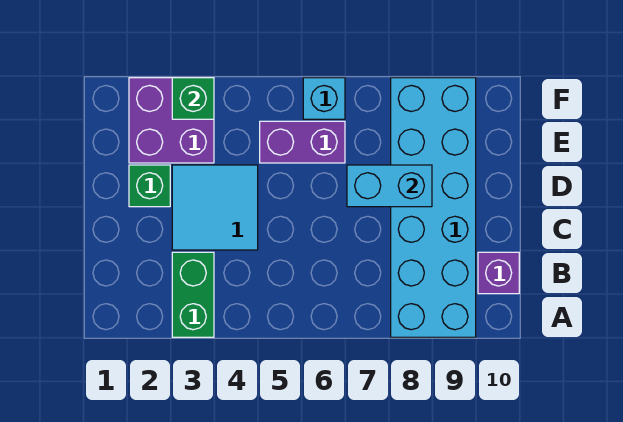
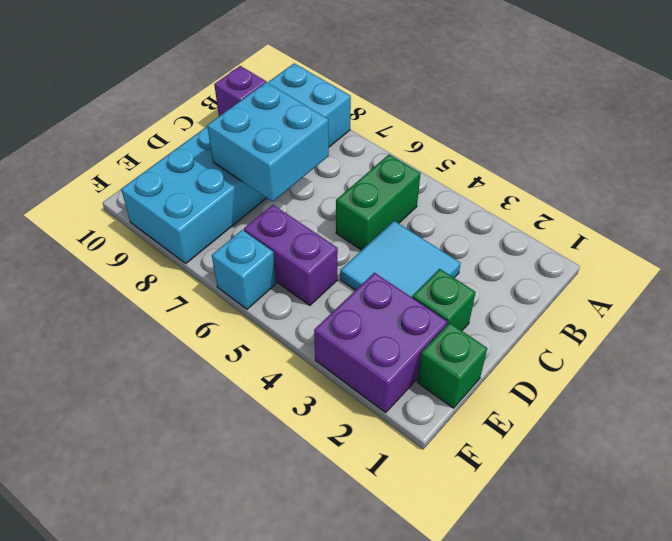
green brick A3:B3 level 1 -> green brick B5:C5 level 1
cyan brick D7:D8 level 2 -> cyan brick C7:D8 level 2
green brick F3 level 2 -> green brick E1 level 1

